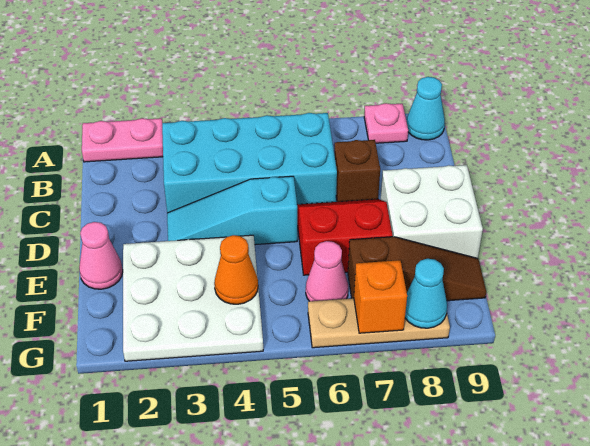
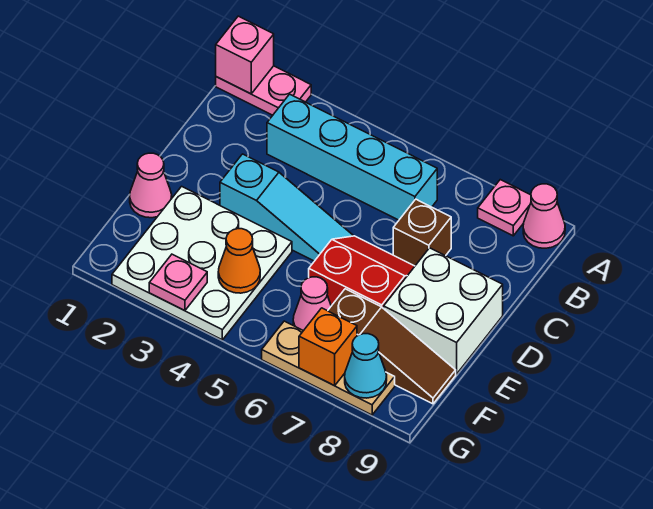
none -> pink brick A1 level 2
cyan cone A9 level 1 -> pink cone A9 level 1
cyan brick B3:C6 level 1 -> cyan brick B3:B6 level 1
cyan slope D3:D5 level 1 top 5 -> cyan slope D3:D5 level 1 top 3
none -> pink plate G3 level 2

